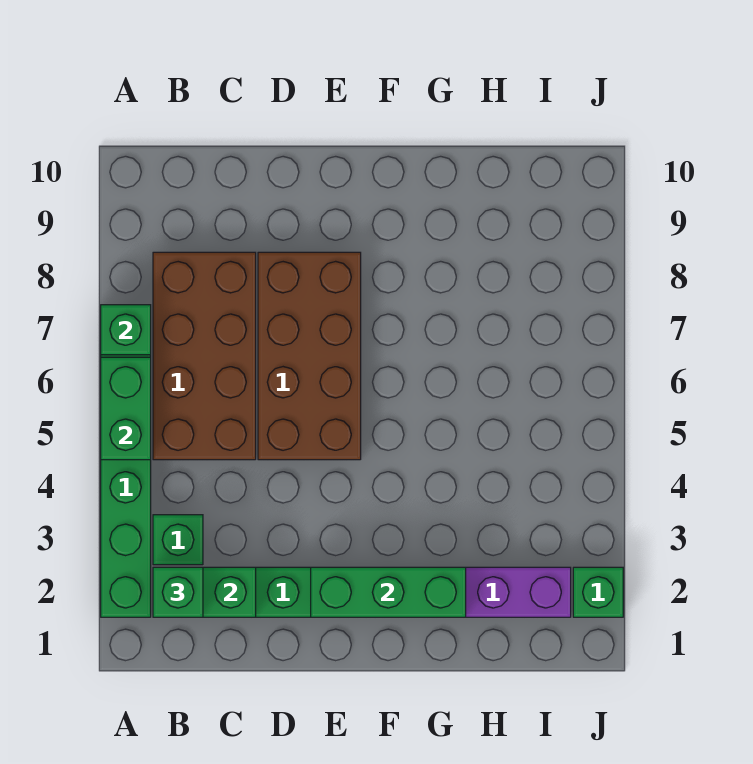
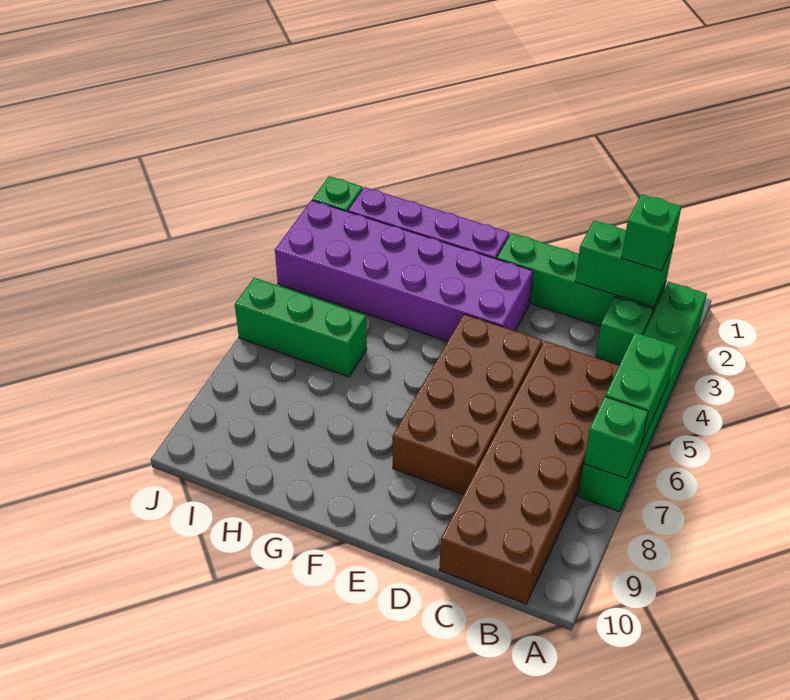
brown brick B5:C8 level 1 -> brown brick B5:C10 level 1
green brick E2:G2 level 2 -> green brick H6:J6 level 1
none -> purple brick E3:J4 level 1

